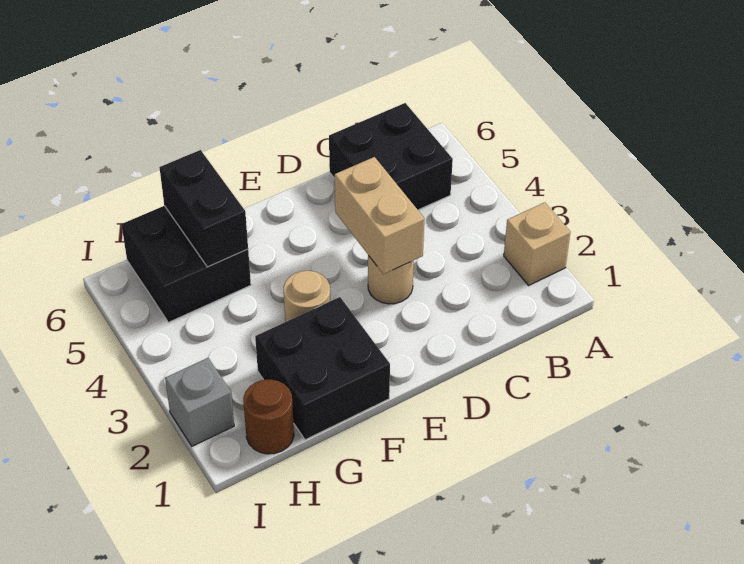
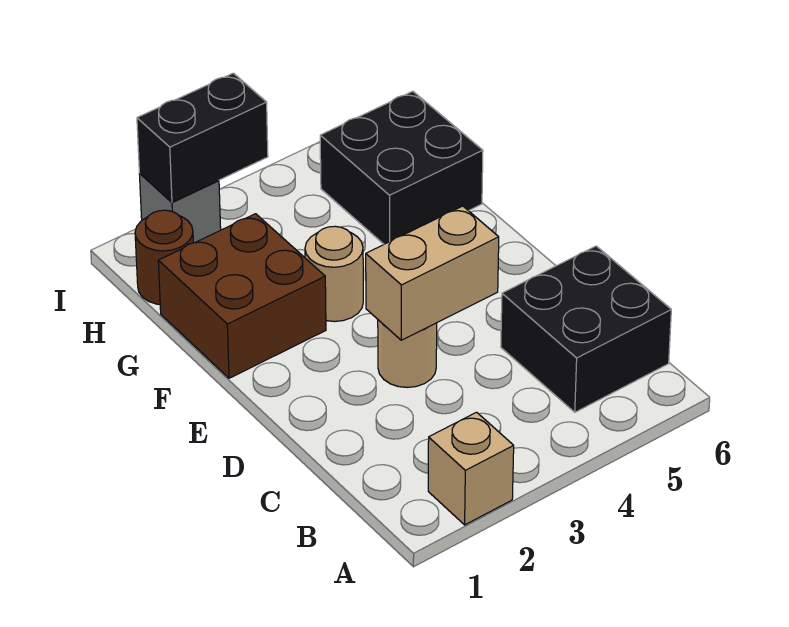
black brick F1:G2 level 1 -> brown brick F1:G2 level 1
black brick G5:G6 level 2 -> black brick I2:I3 level 2

